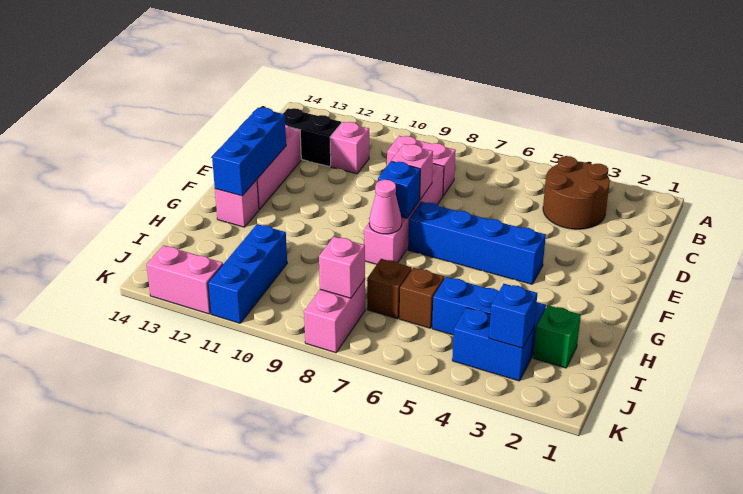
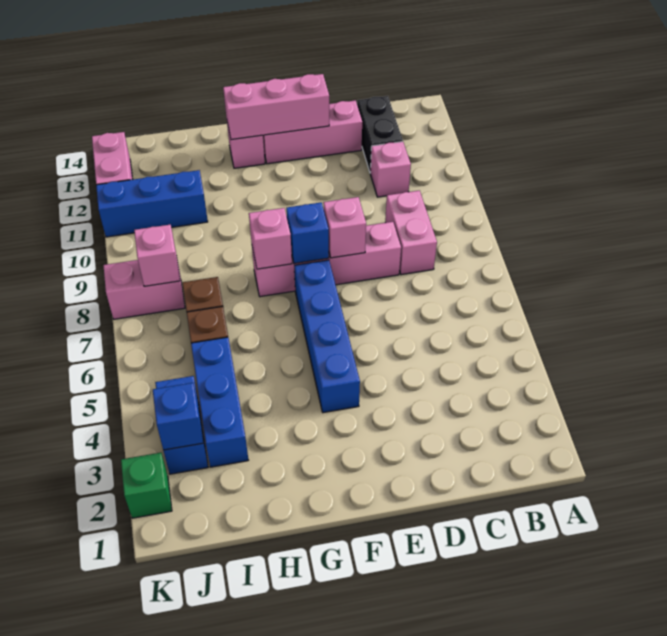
brown round brick B3:C4 level 1 -> none
blue brick E13:G13 level 2 -> pink brick E13:G13 level 2
pink cone G8 level 2 -> pink brick G8 level 2
green brick I2 level 1 -> green brick K2 level 1

